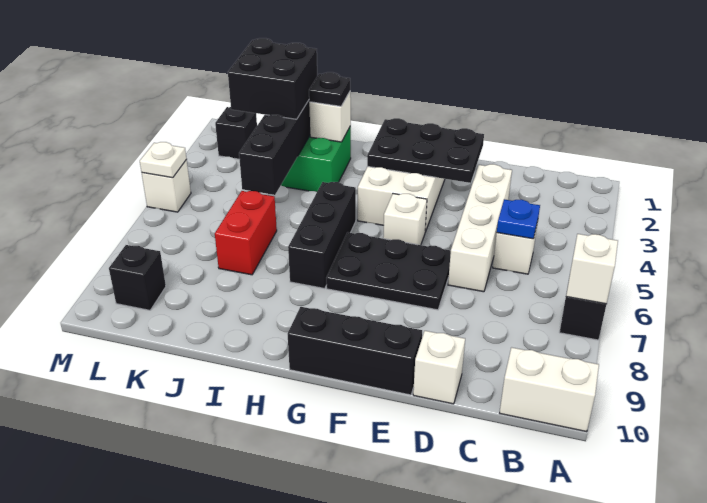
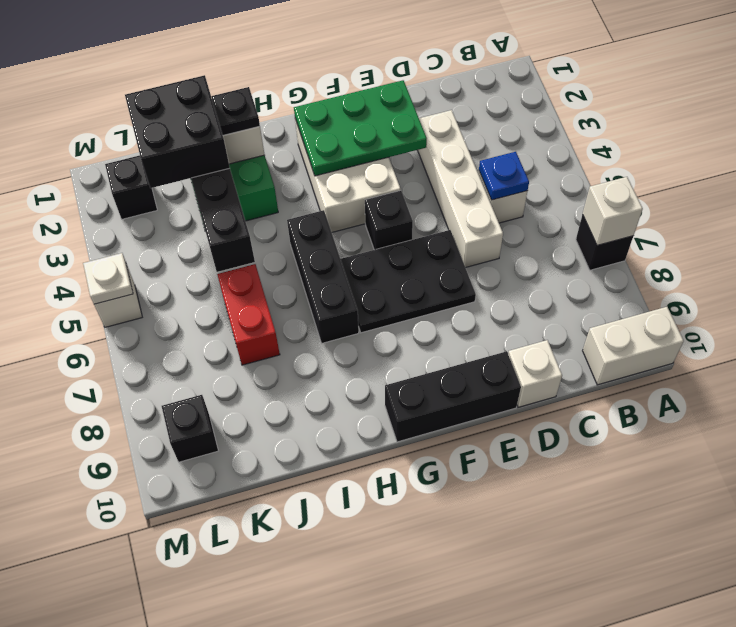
black plate E2:G3 level 2 -> green plate E2:G3 level 2
white brick F5 level 1 -> black brick F5 level 1

